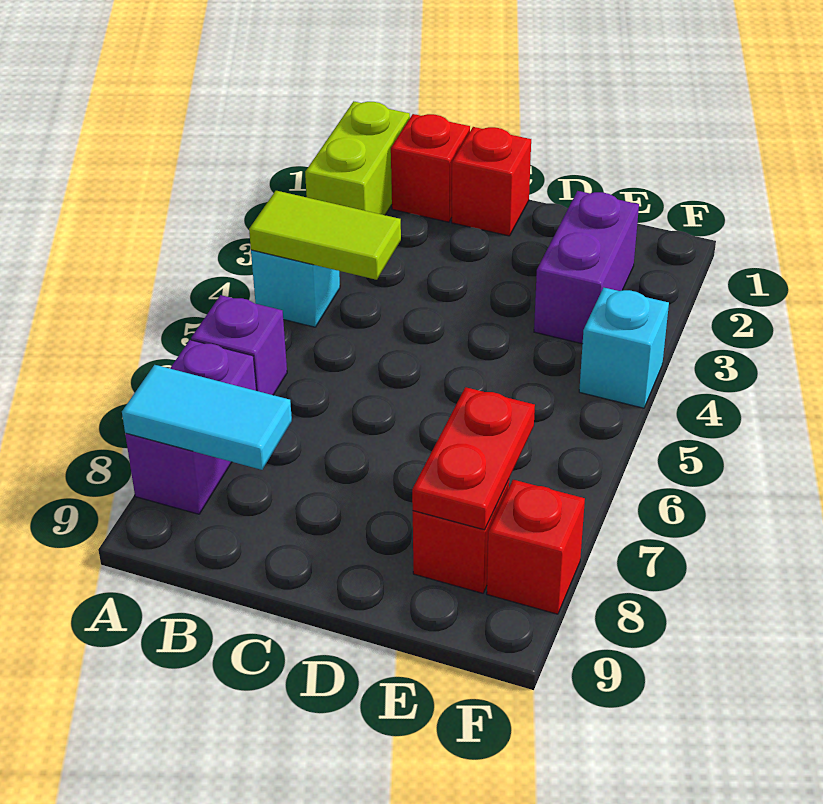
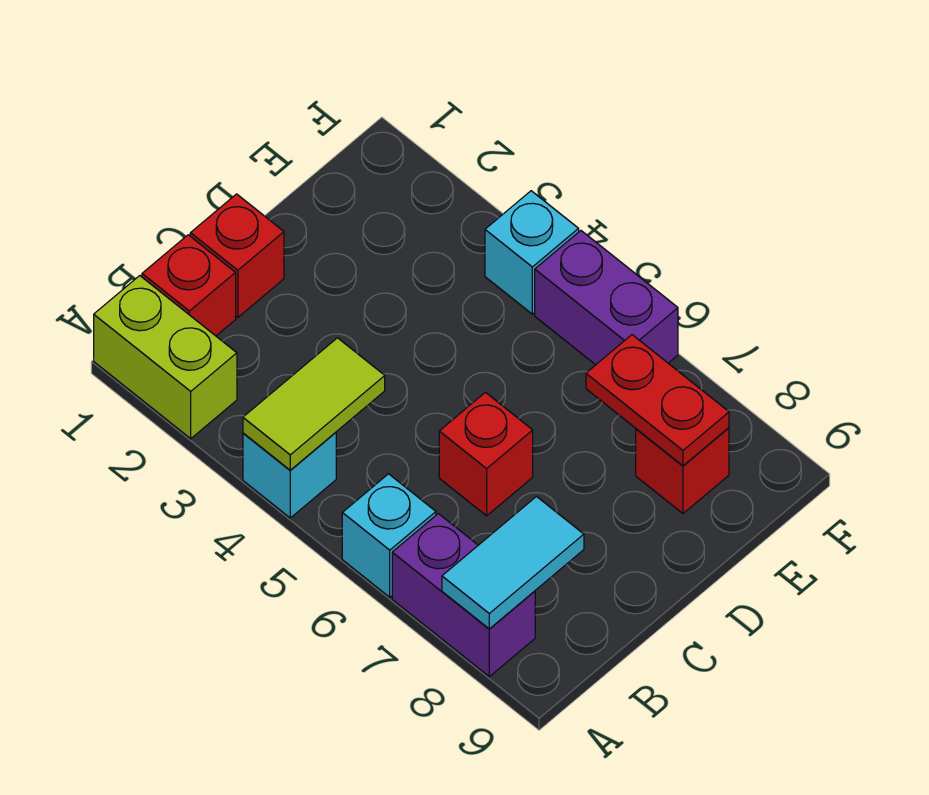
purple brick A6 level 1 -> cyan brick A6 level 1
purple brick E2:E3 level 1 -> purple brick F5:F6 level 1
red brick F8 level 1 -> red brick C6 level 1

